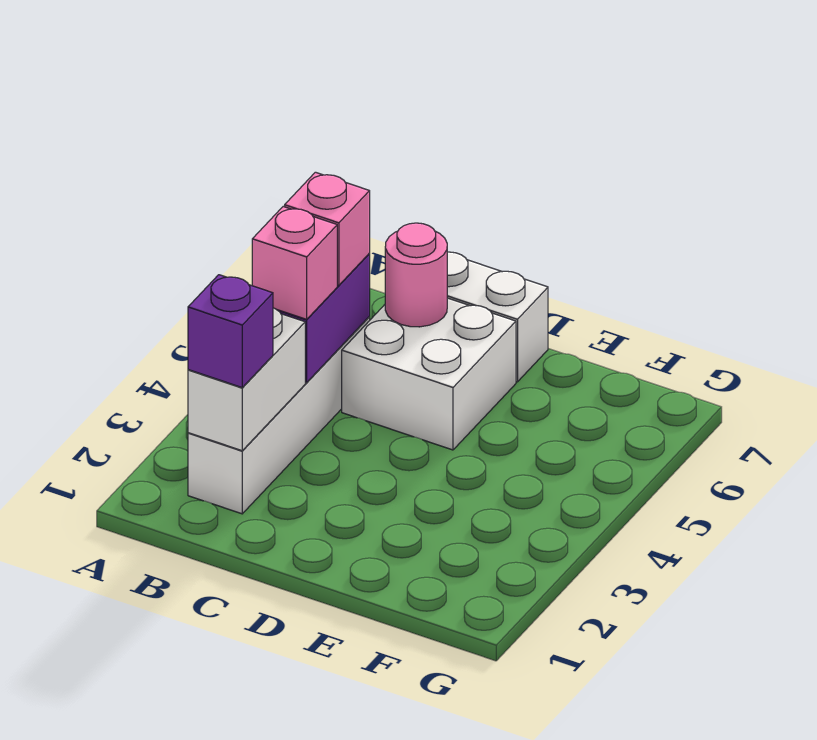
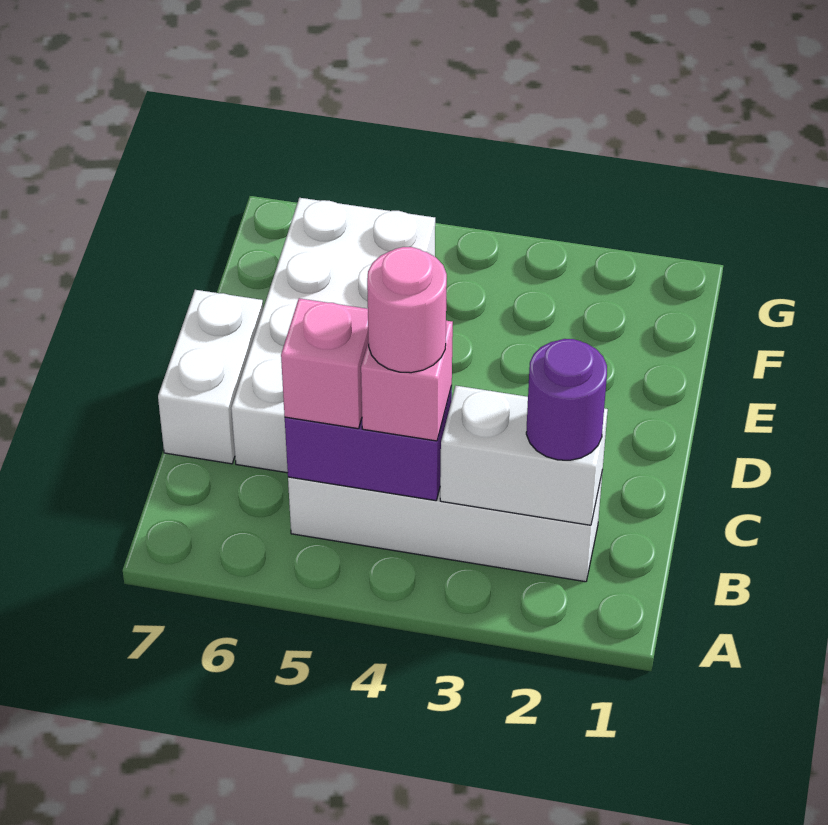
purple brick B2 level 3 -> purple round brick B2 level 3
white brick C5:D6 level 1 -> white brick C5:F6 level 1
pink round brick C6 level 2 -> pink round brick B4 level 4

